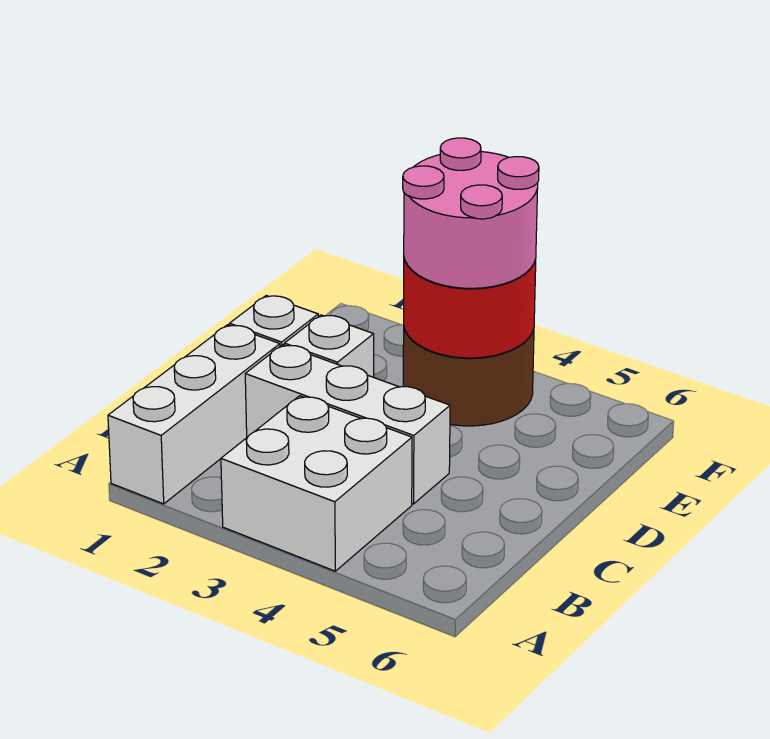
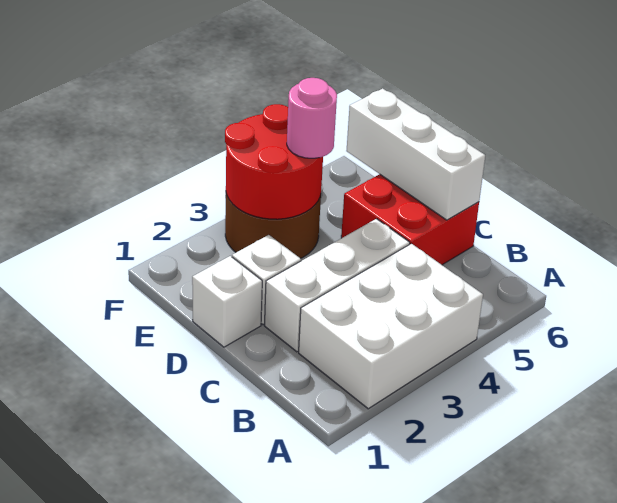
white brick A1:C1 level 1 -> white brick C6:E6 level 2
white brick A3:B4 level 1 -> white brick A2:B4 level 1
none -> red brick C5:D6 level 1
pink round brick E3:F4 level 3 -> pink round brick E4 level 3

